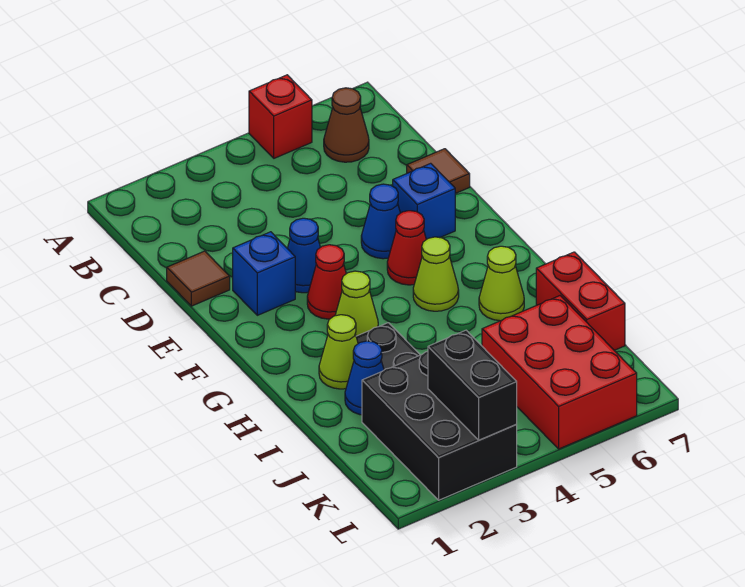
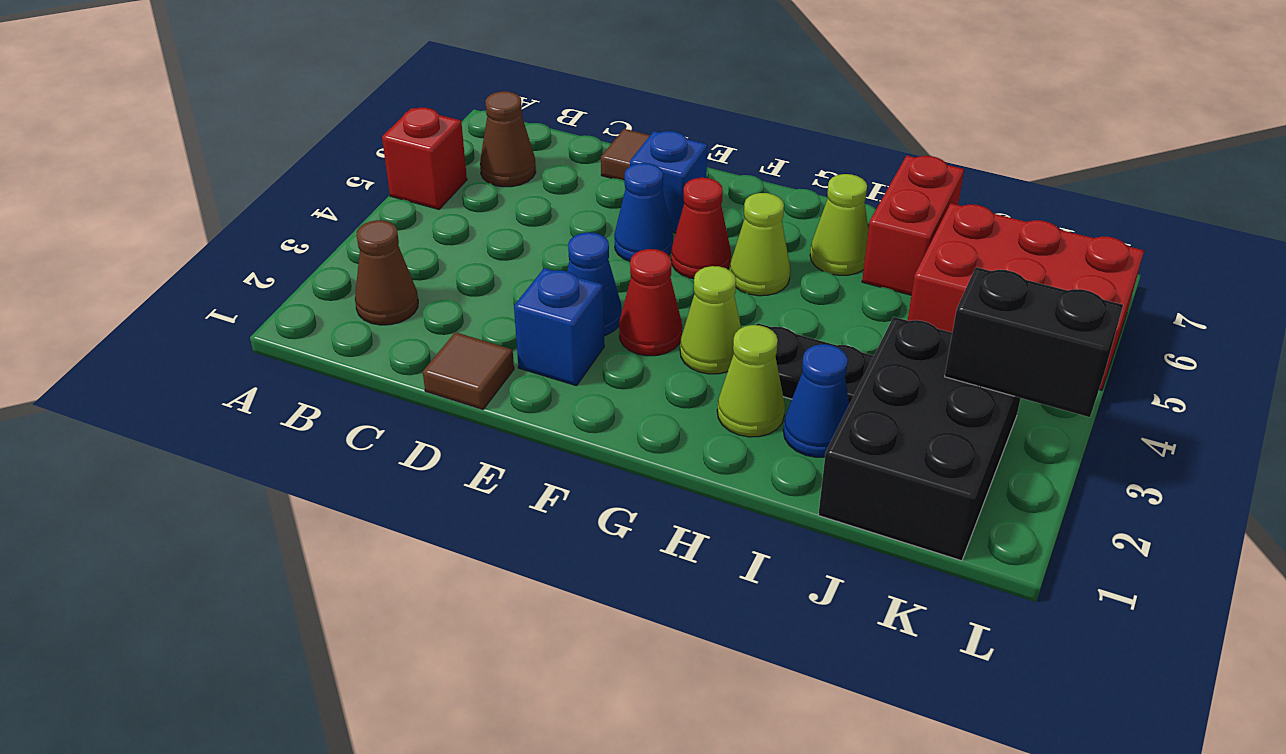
none -> brown cone B2 level 1
red brick I7:J7 level 1 -> red brick I6:I7 level 1
black brick J2:L3 level 1 -> black brick J1:K3 level 1

